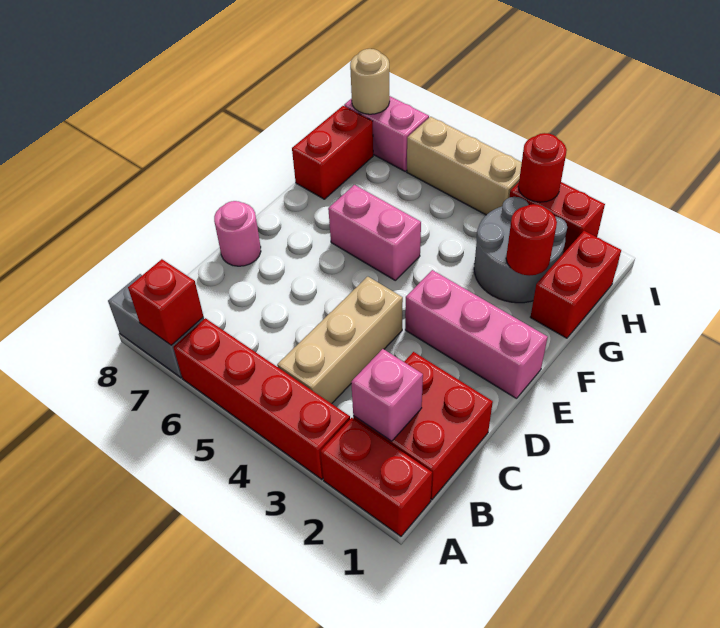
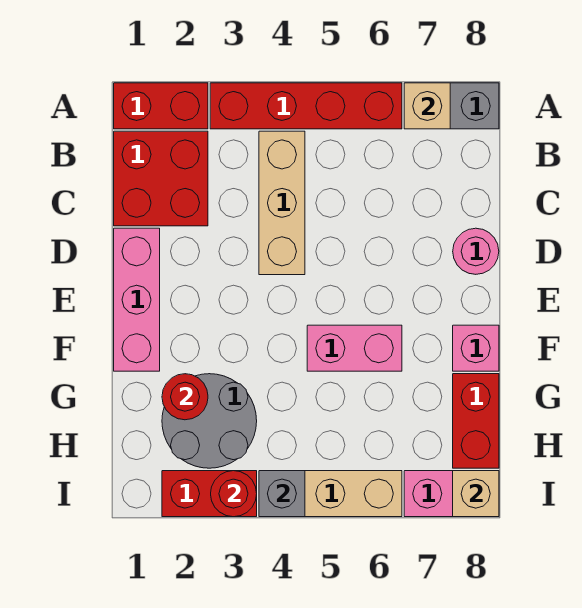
red brick A7 level 2 -> tan brick A7 level 2
pink brick B2 level 2 -> pink brick F8 level 1
pink brick E1:E3 level 1 -> pink brick D1:F1 level 1
red brick G1:H1 level 1 -> none
none -> grey brick I4 level 2
tan round brick I8 level 2 -> tan brick I8 level 2

